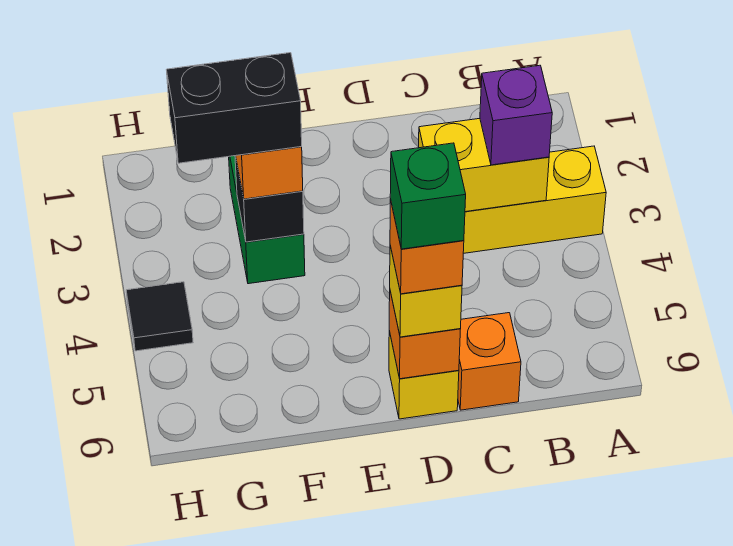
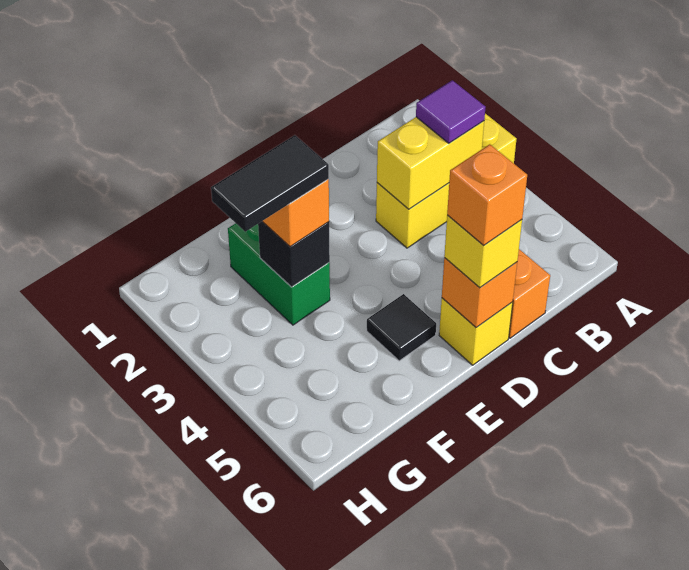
purple brick B3 level 3 -> purple tile B3 level 3
green brick D6 level 5 -> none
black brick F3:G3 level 4 -> black tile F3:G3 level 4
black tile H4 level 1 -> black tile E5 level 1

